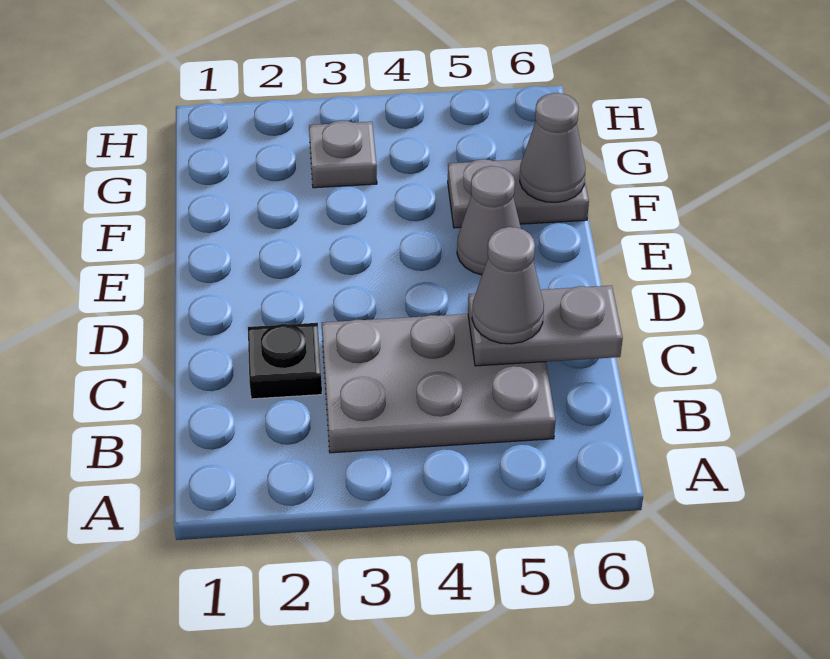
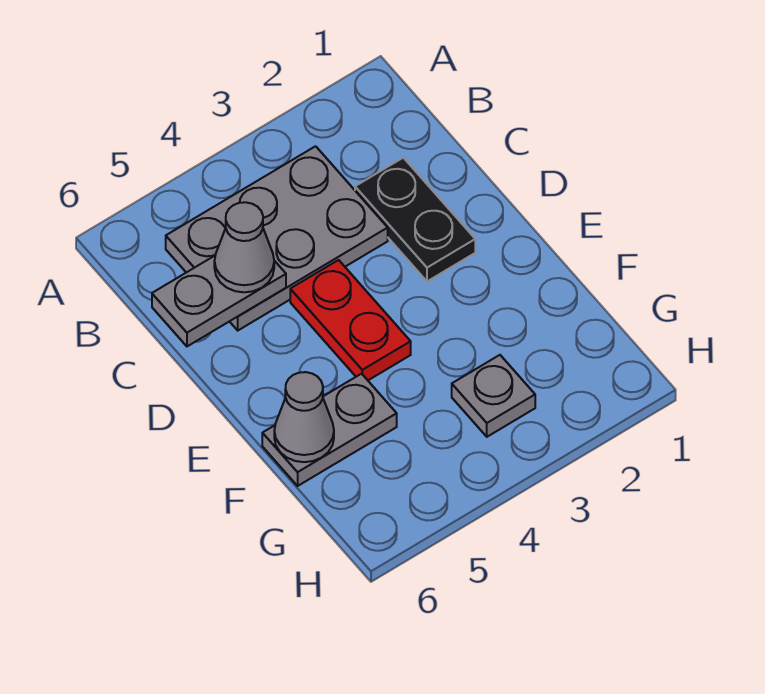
black plate C2 level 1 -> black plate C2:D2 level 1
none -> red plate D4:E4 level 1
grey cone E5 level 1 -> none

